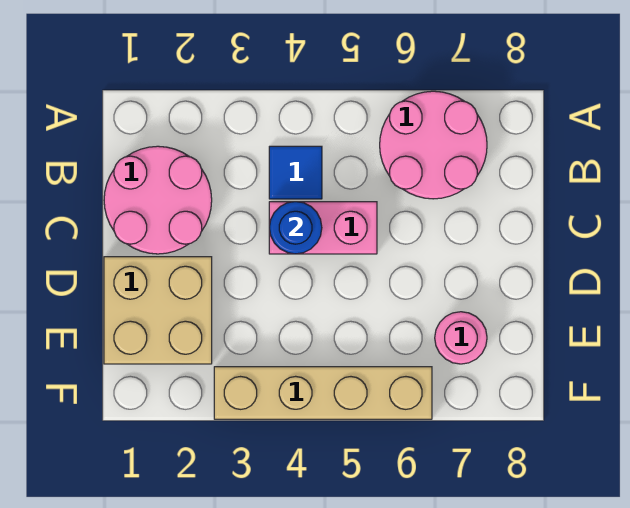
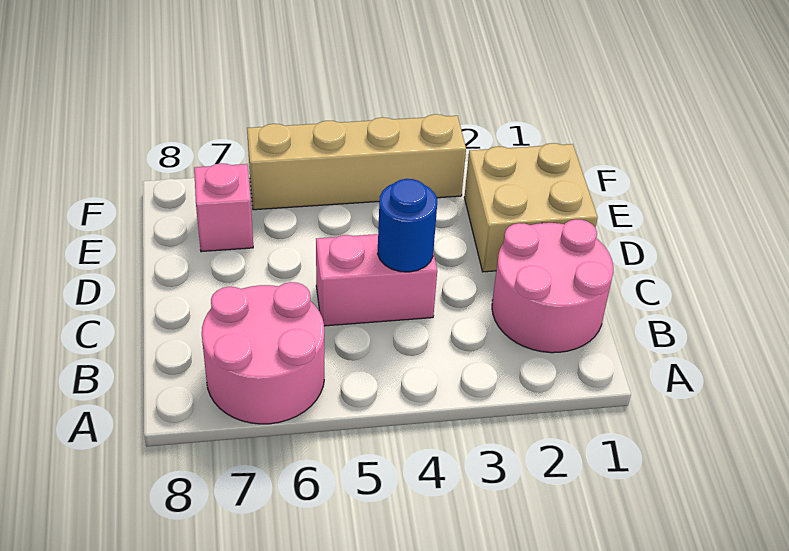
blue tile B4 level 1 -> none
pink round brick E7 level 1 -> pink brick E7 level 1

